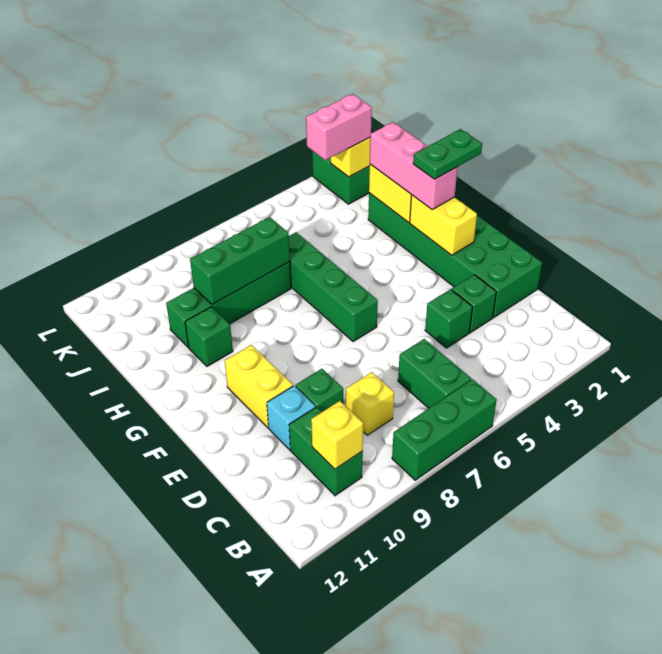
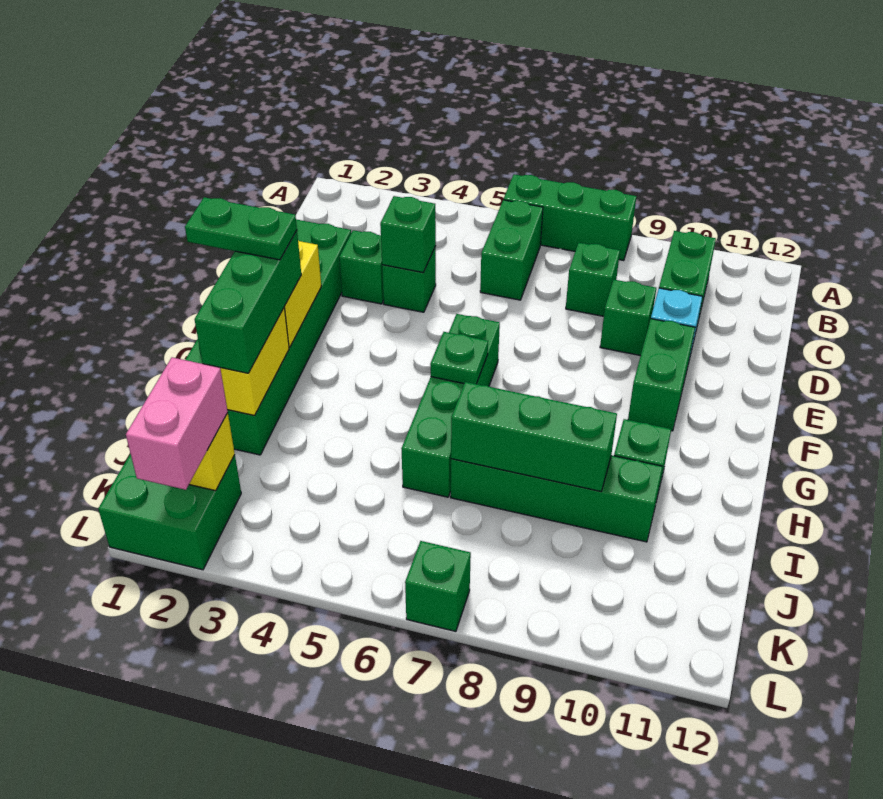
yellow brick B10 level 2 -> none
yellow brick C8 level 1 -> green brick C8 level 1
none -> green brick D4 level 2
yellow brick E10:F10 level 1 -> green brick E10:F10 level 1
pink brick G2:I2 level 3 -> green brick G2:I2 level 3
none -> green plate G6 level 2
pink brick K2:K3 level 3 -> pink brick K2:L2 level 3
none -> green brick L7 level 1

